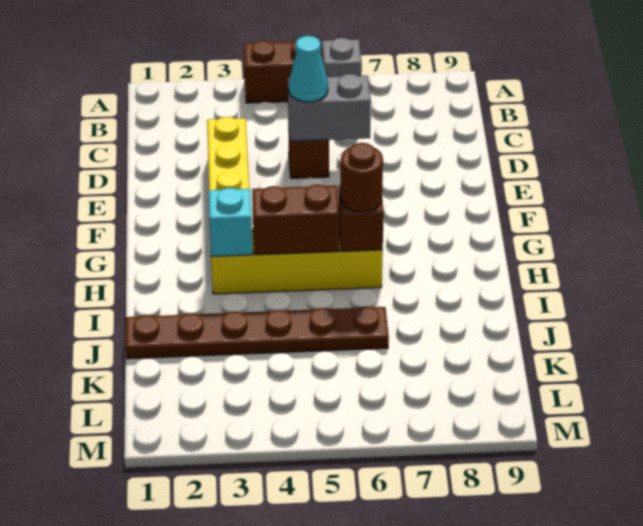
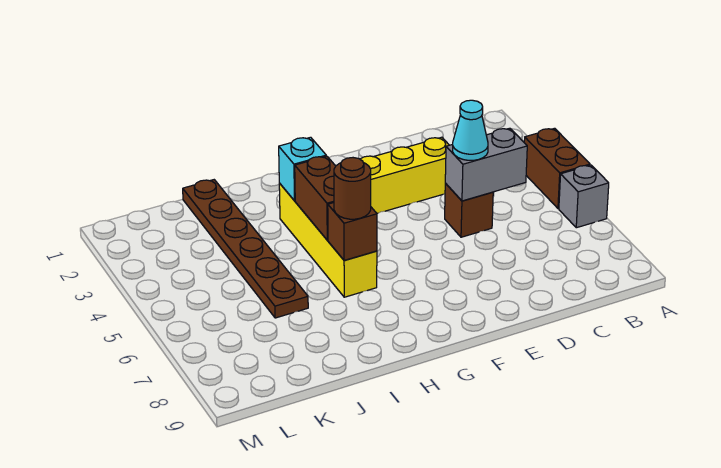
grey brick D5:D6 level 2 -> grey brick C5:D5 level 2

